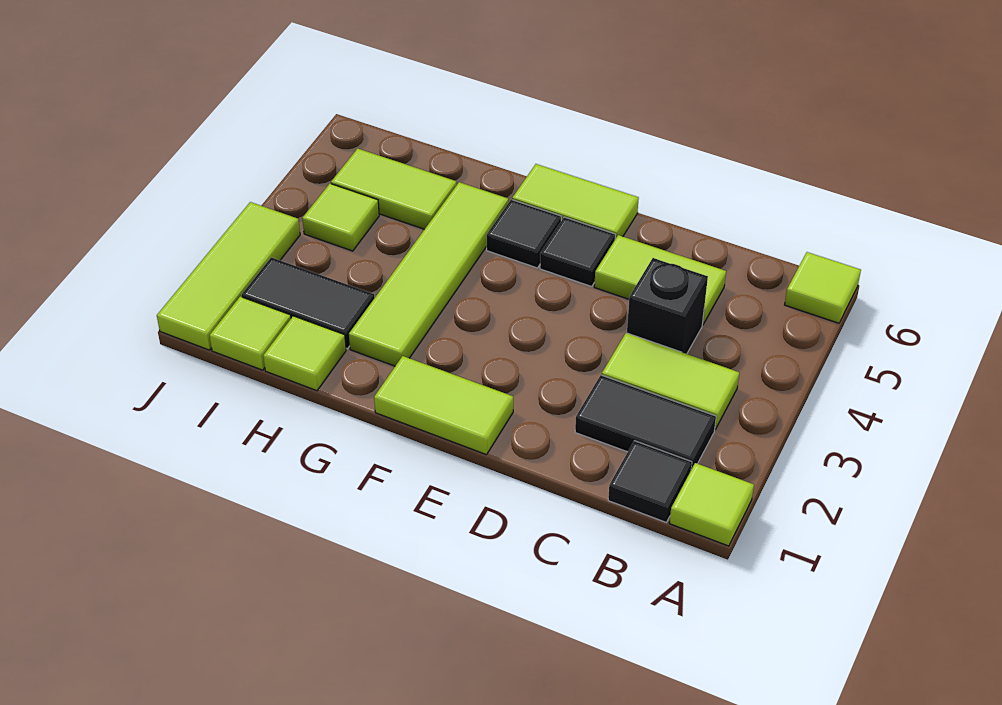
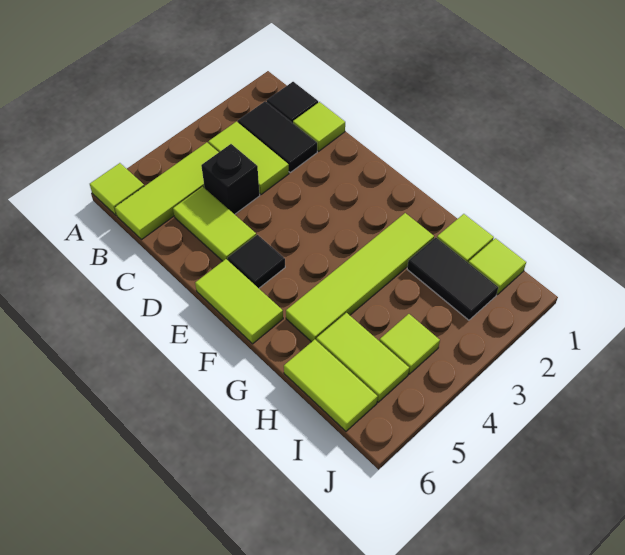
lime tile A1 level 1 -> lime tile C1 level 1
lime tile E1:F1 level 1 -> lime tile H6:I6 level 1
black tile F5 level 1 -> none
lime tile J1:J3 level 1 -> lime tile B4:B6 level 1

